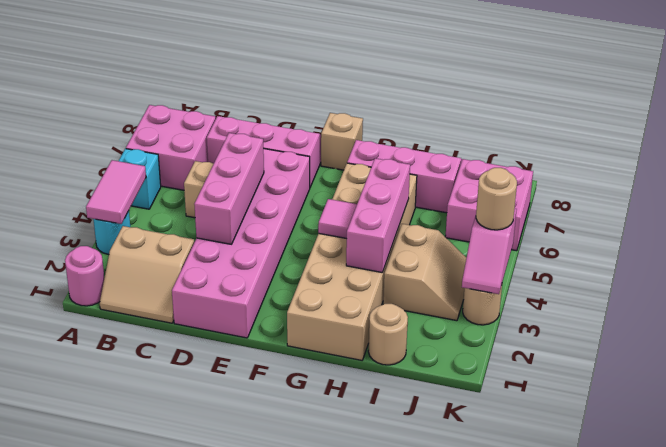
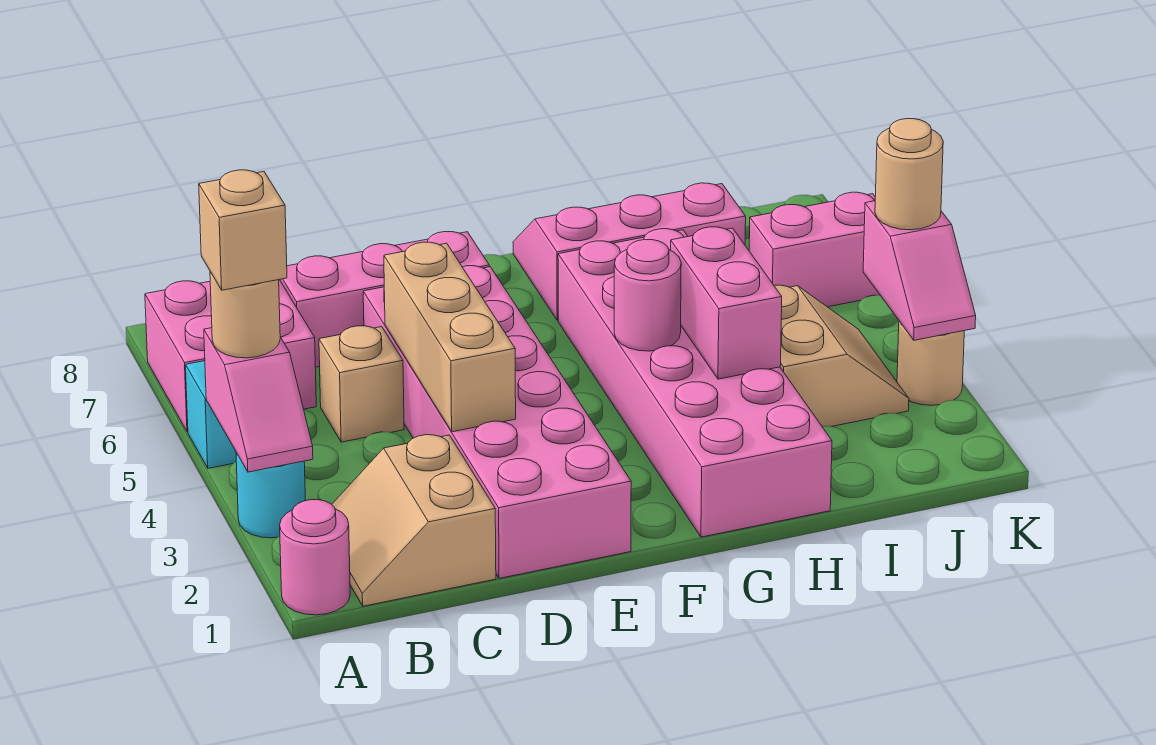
pink tile A3:A4 level 2 -> pink slope A3:A4 level 2 top 4
tan slope B1:C2 level 1 top 2 -> tan slope B1:C2 level 1 top C
pink brick D3:D5 level 2 -> tan brick D3:D5 level 2
tan brick F8 level 1 -> tan brick A4 level 4
tan brick G1:H6 level 1 -> pink brick G1:H6 level 1
pink tile G4 level 2 -> pink round brick G4 level 2
pink brick H3:H5 level 2 -> pink brick H3:H4 level 2
tan round brick I1 level 1 -> tan round brick A4 level 3
pink brick J6:K7 level 1 -> pink brick J6:K6 level 1

